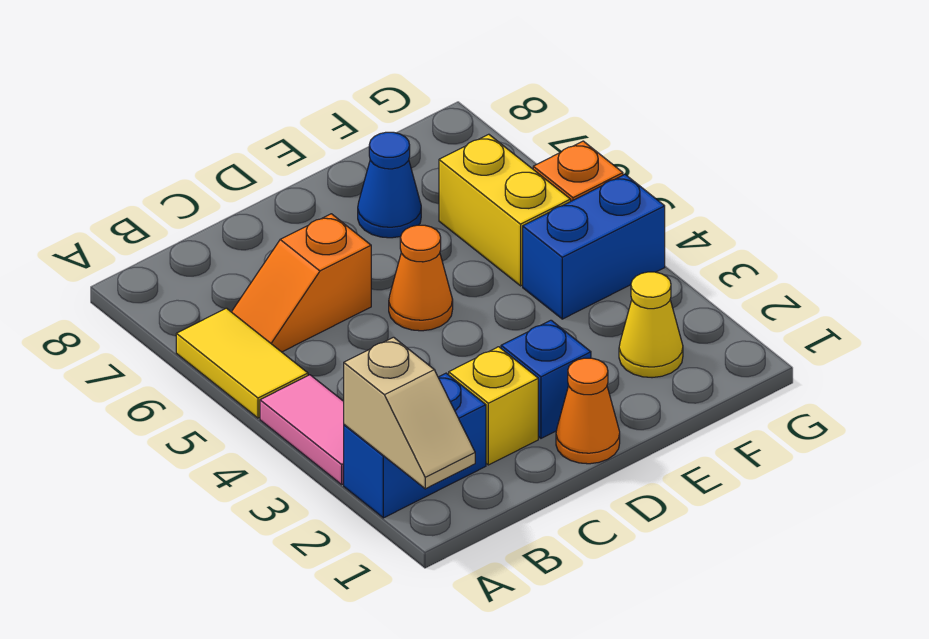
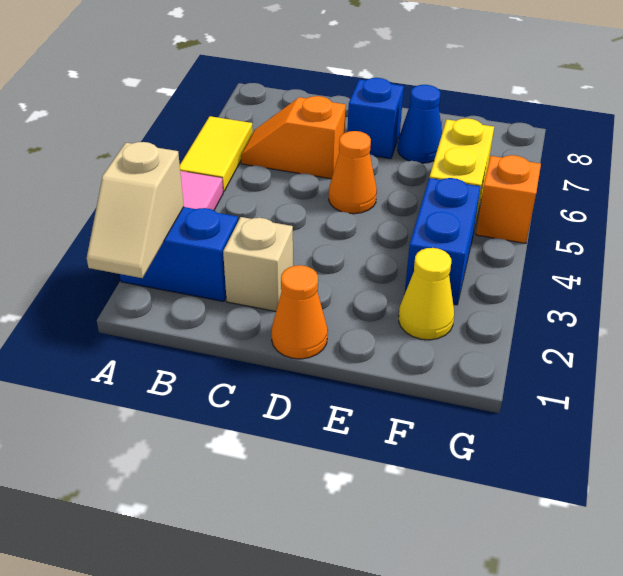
yellow brick C2 level 1 -> tan brick C2 level 1
blue brick D2 level 1 -> blue brick D7 level 1
blue brick F4:G4 level 1 -> blue brick F3:F4 level 1

